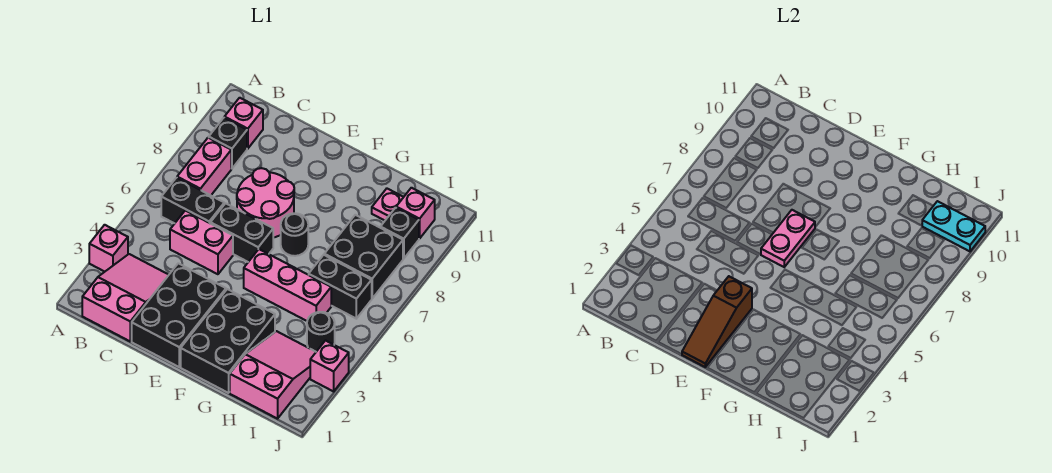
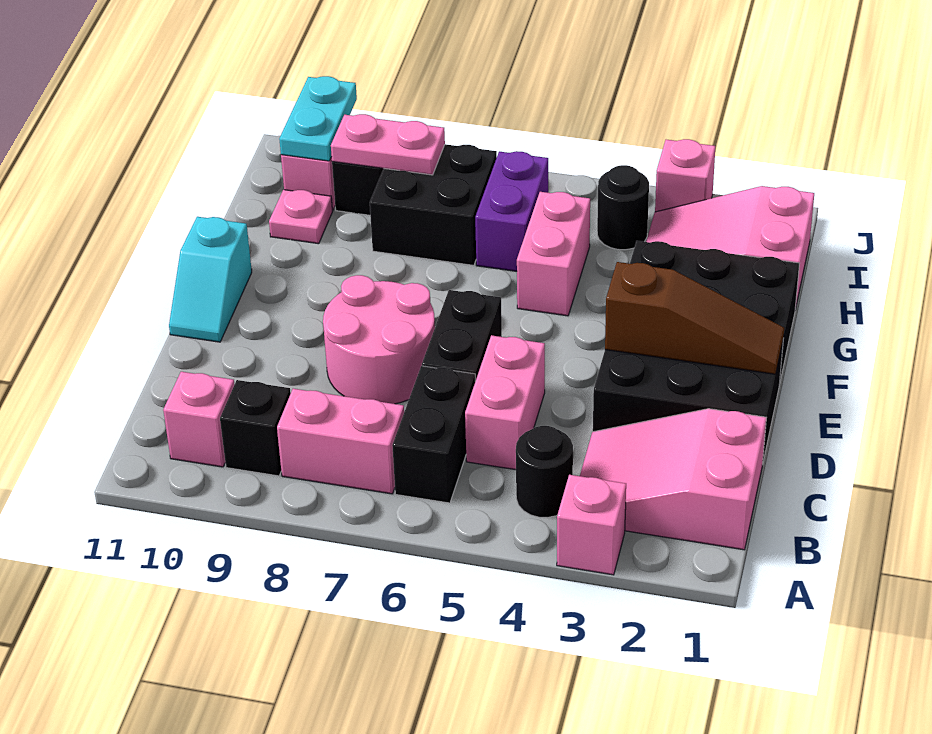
pink plate E6:E7 level 2 -> pink plate I8:I9 level 2
none -> cyan slope E11:F11 level 1 top F
pink brick F5:H5 level 1 -> pink brick G5:H5 level 1
black round brick F7 level 1 -> black round brick B4 level 1
black brick H6:I6 level 1 -> purple brick H6:I6 level 1

